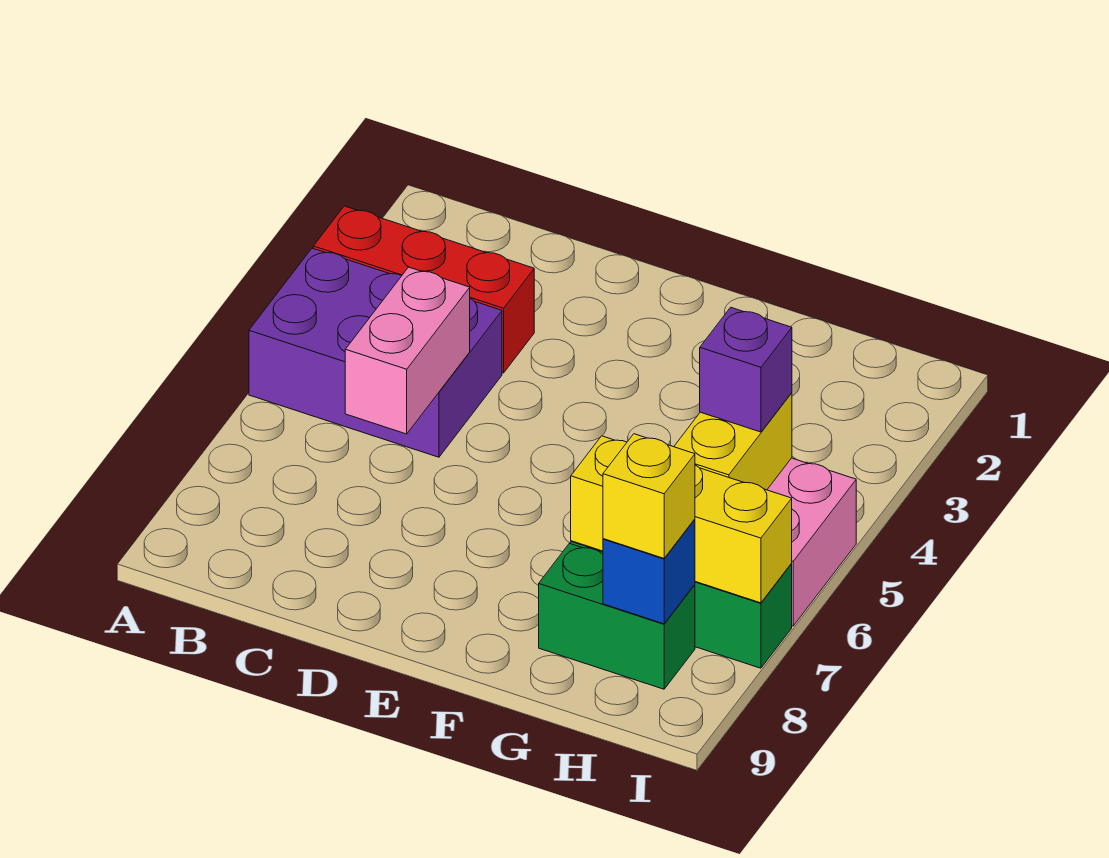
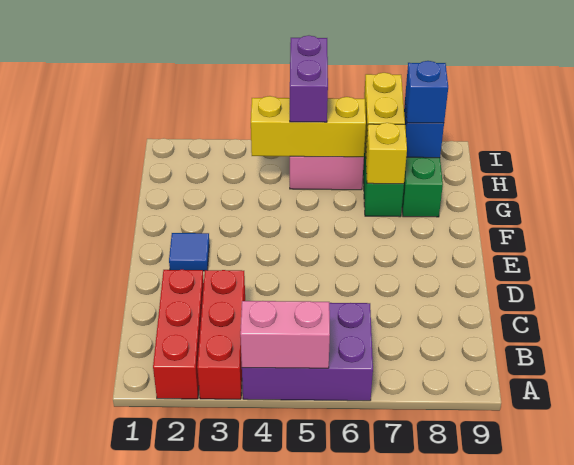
none -> red brick A2:C2 level 1
purple brick A4:C5 level 1 -> purple brick A4:B6 level 1
pink brick C5:C6 level 2 -> pink brick A4:A5 level 2
none -> blue tile E2 level 1
yellow brick H5:H6 level 2 -> yellow brick H4:H6 level 2
purple brick H5 level 3 -> purple brick H5:I5 level 3
yellow brick H8 level 3 -> blue brick H8 level 3

